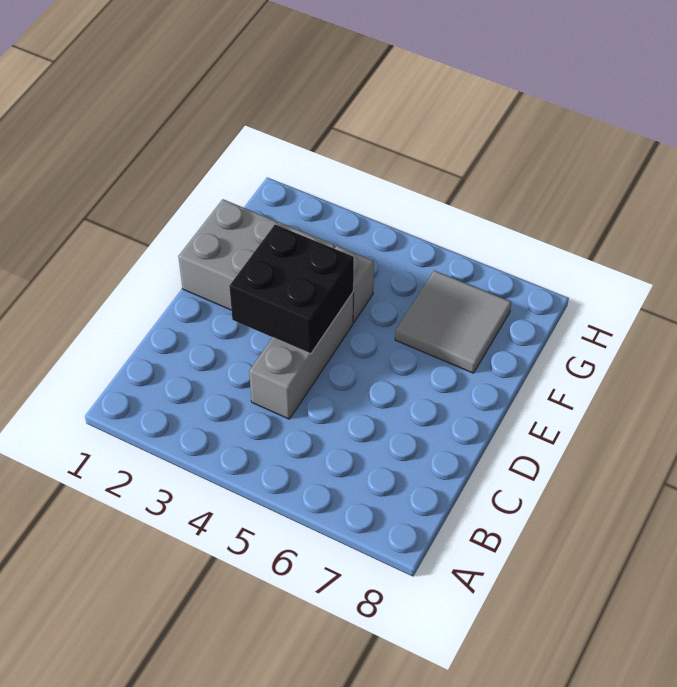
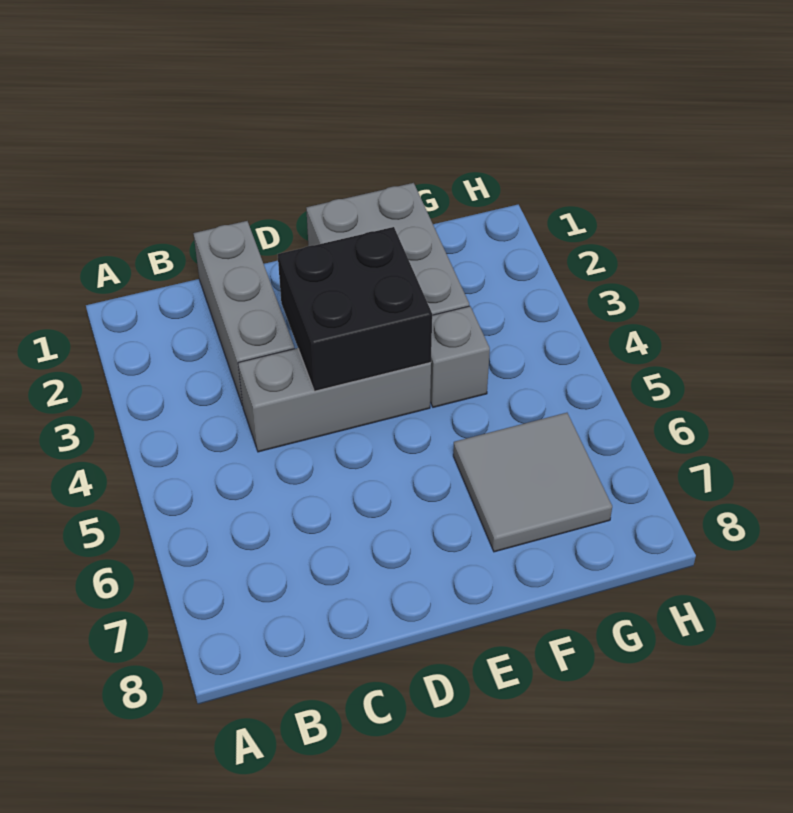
none -> grey brick C1:C3 level 1

